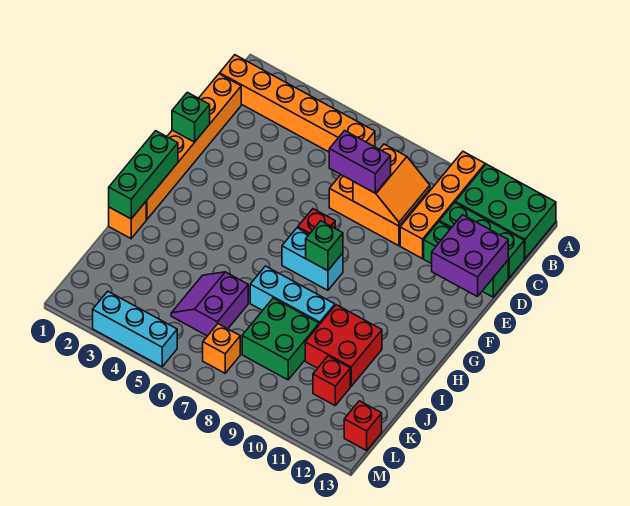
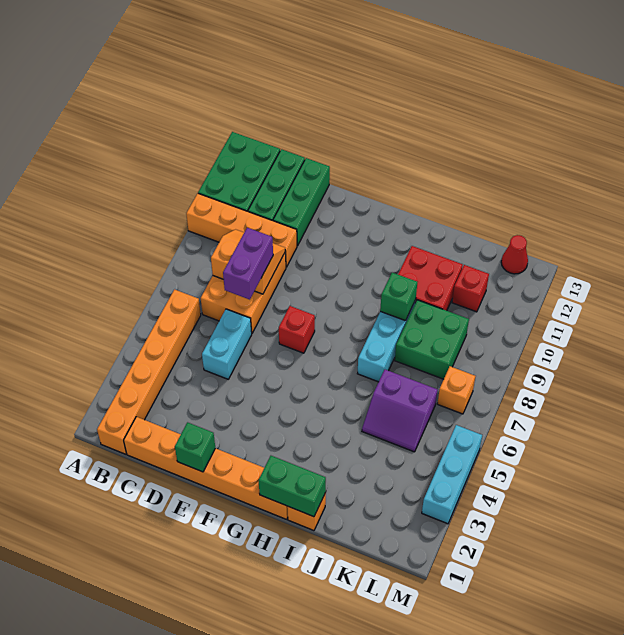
purple brick D12:E13 level 2 -> none
green brick G1:I1 level 2 -> green brick H1:I1 level 2
cyan brick G7:G8 level 1 -> cyan brick D5:D6 level 1
green brick G8 level 2 -> green brick I9 level 2
red brick L13 level 1 -> red cone L13 level 1

